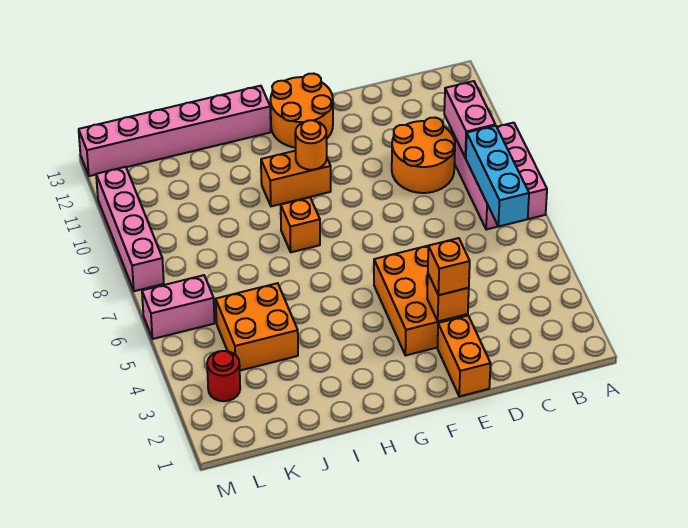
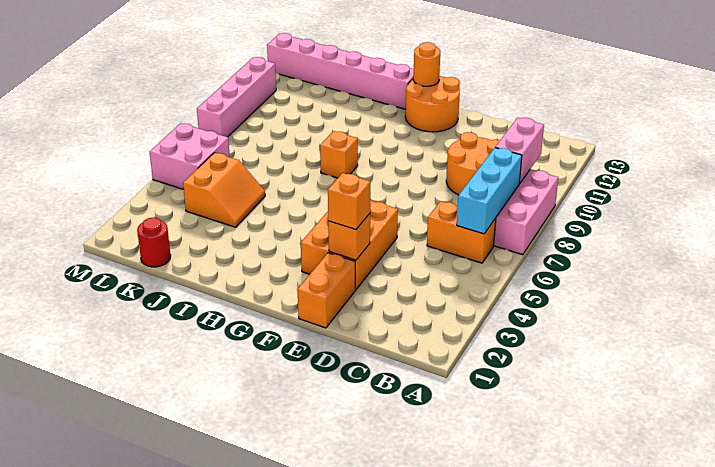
orange brick G10:H10 level 1 -> orange brick B6:C6 level 1
orange round brick G10 level 2 -> orange round brick G13 level 2
orange brick J4:K5 level 1 -> orange slope J4:K5 level 1 top K
red round brick L3 level 1 -> red round brick K1 level 1
pink brick L6:M6 level 1 -> pink brick L5:M6 level 1

